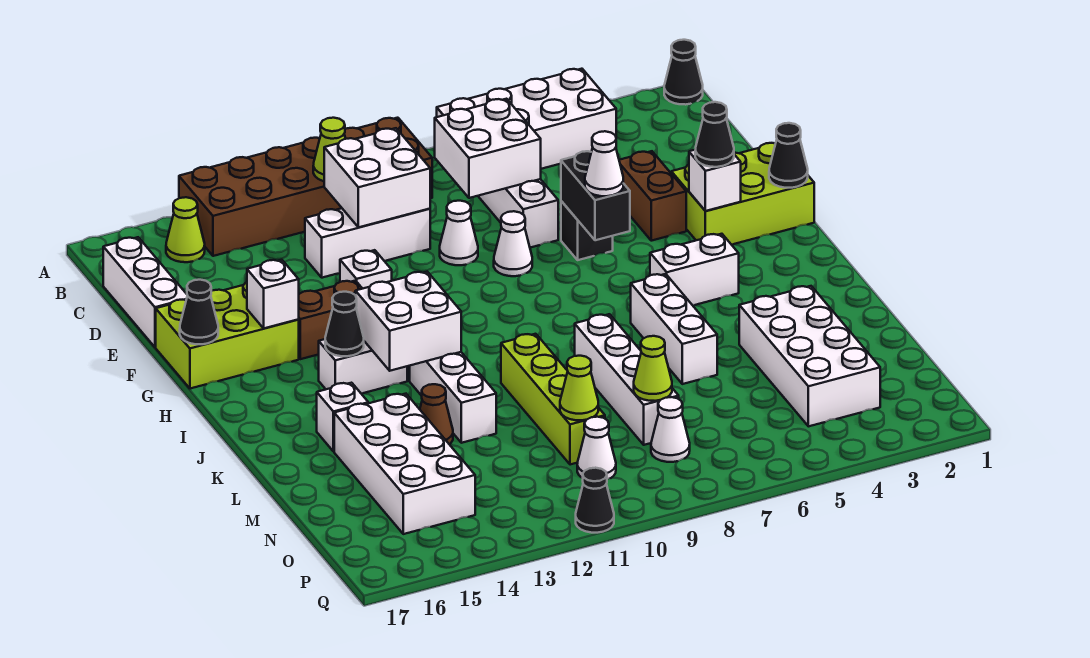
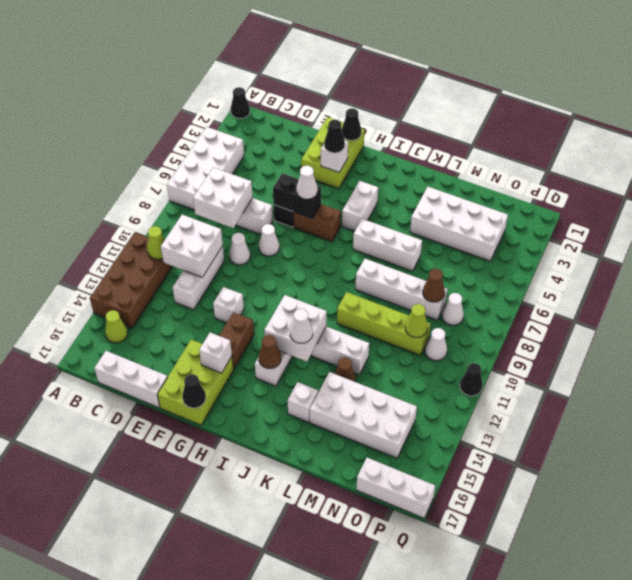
brown brick A9:B14 level 1 -> brown brick A11:B14 level 1
brown brick E4:F4 level 1 -> brown brick G6:H6 level 1
black cone I14 level 2 -> brown cone I14 level 2
none -> white cone J13 level 3
lime cone N8 level 2 -> brown cone N8 level 2
none -> white brick O17:Q17 level 1

